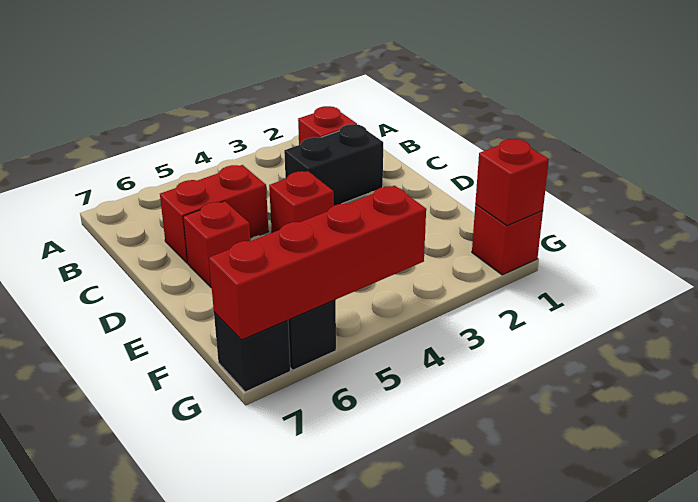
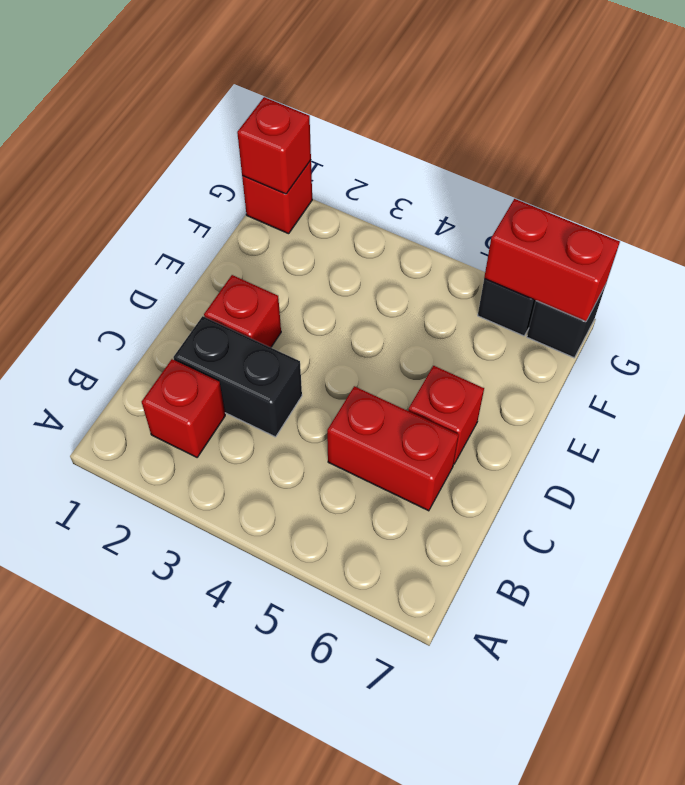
red brick D4 level 1 -> red brick D2 level 1
red brick G4:G7 level 2 -> red brick G6:G7 level 2

